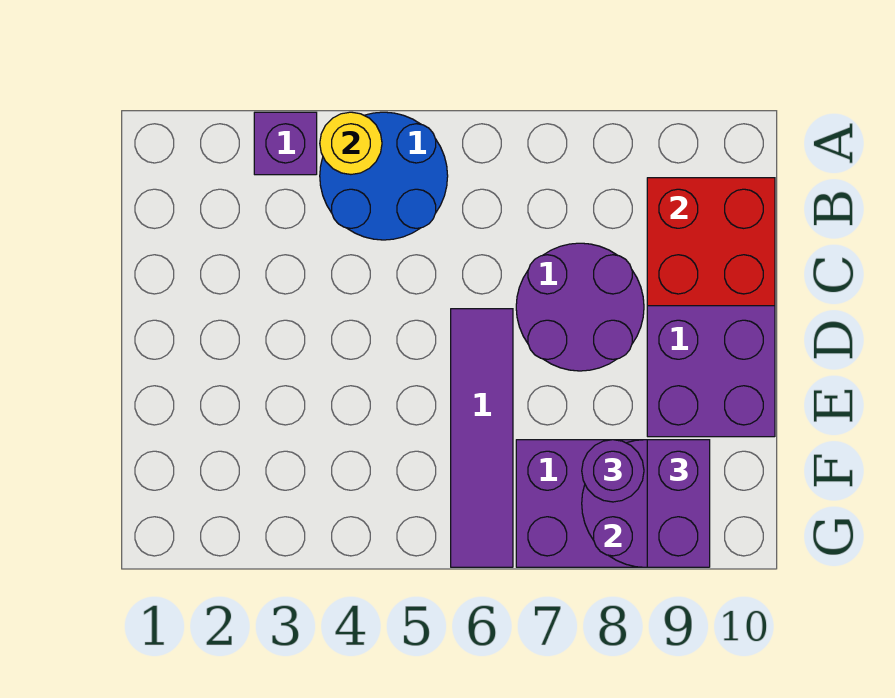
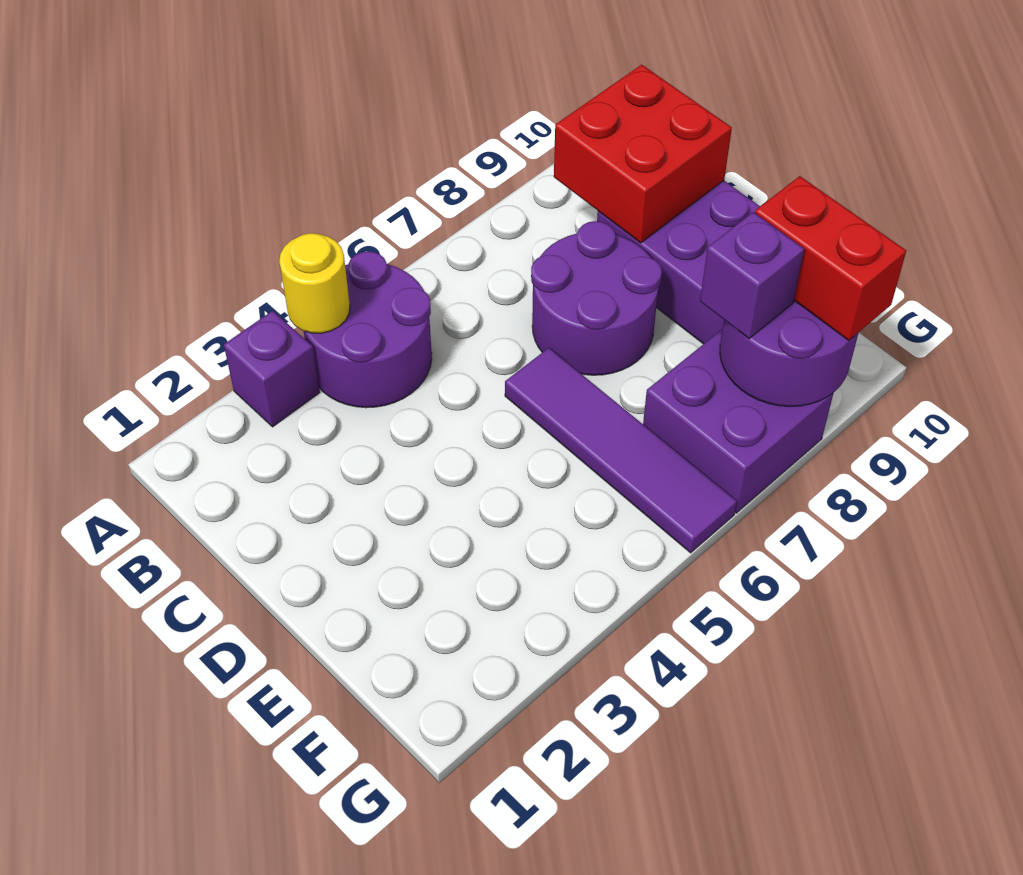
blue round brick A4:B5 level 1 -> purple round brick A4:B5 level 1
purple round brick F8 level 3 -> purple brick F8 level 3
purple brick F9:G9 level 3 -> red brick F9:G9 level 3

